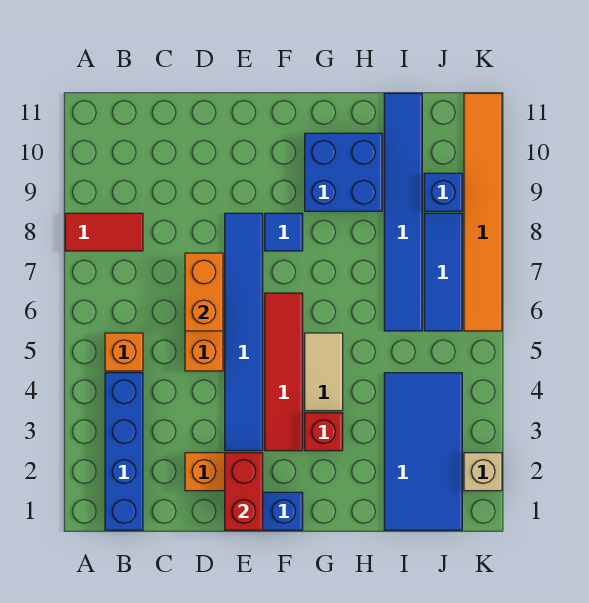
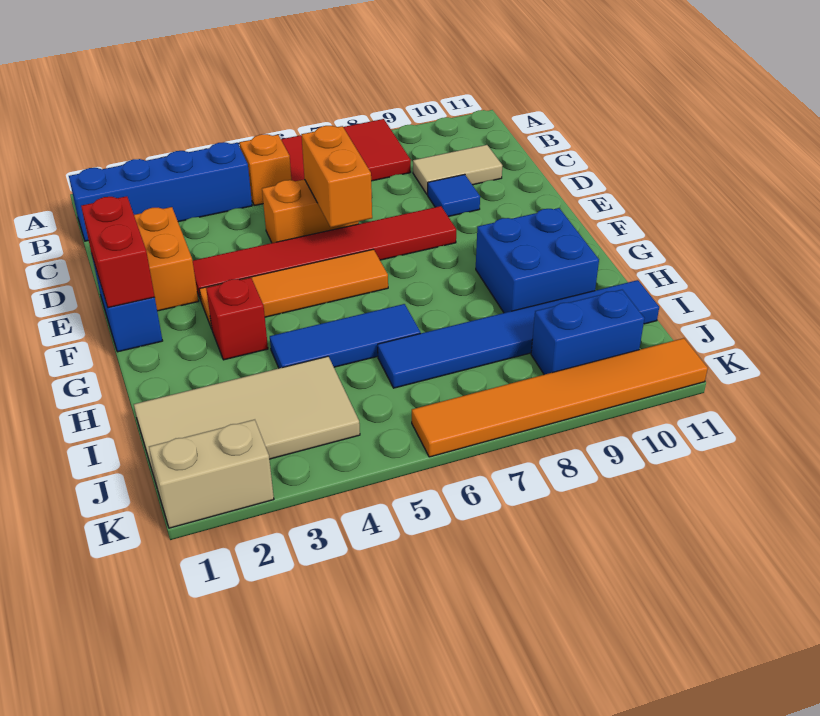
red tile A8:B8 level 1 -> red tile A6:B8 level 1
orange brick D6:D7 level 2 -> orange brick D6:E6 level 2
red brick E1:E2 level 2 -> red brick E1:F1 level 2
blue tile E3:E8 level 1 -> red tile E3:E8 level 1
red tile F3:F6 level 1 -> orange tile F3:F6 level 1
blue tile F8 level 1 -> blue tile D9 level 1
tan tile G4:G5 level 1 -> tan tile C9:C10 level 1
blue tile I1:J4 level 1 -> tan tile I1:J4 level 1
blue tile J6:J8 level 1 -> blue tile H4:H6 level 1
blue brick J9 level 1 -> blue brick J9:J10 level 1
tan brick K2 level 1 -> tan brick K1:K2 level 1

